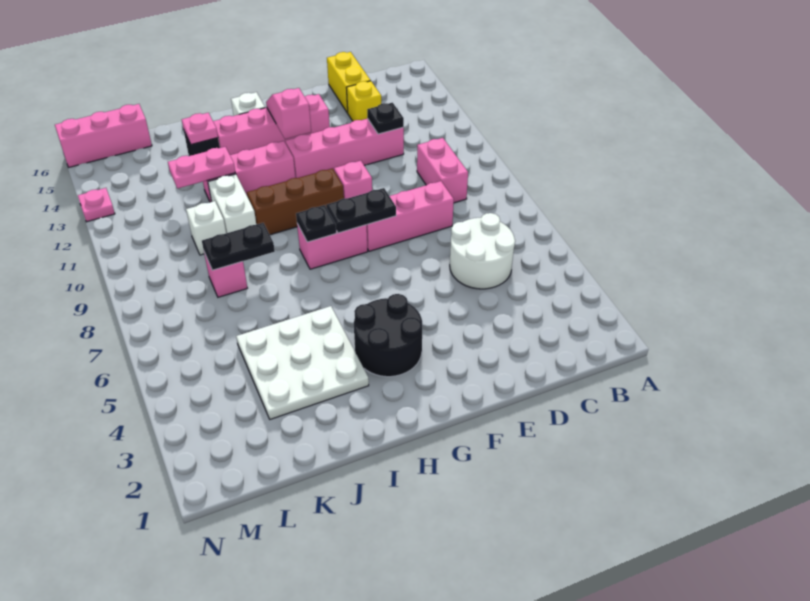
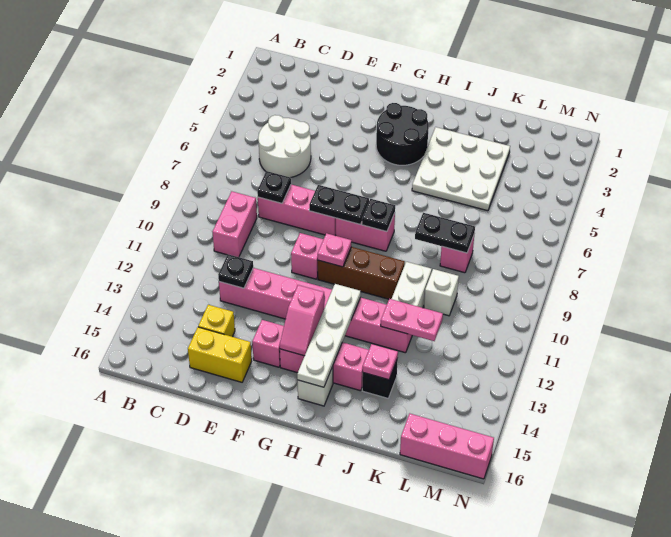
none -> black plate D8 level 2
yellow brick D15:D16 level 1 -> yellow brick D15:E15 level 1
none -> white plate H12:H15 level 2
pink plate N13 level 1 -> pink plate G10 level 2

